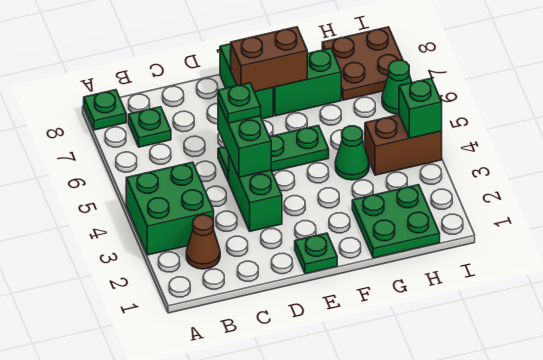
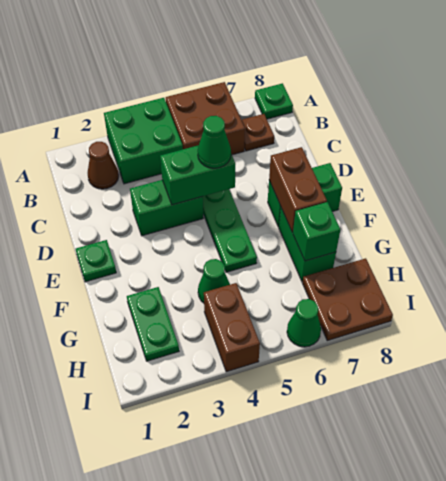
none -> brown brick A5:B6 level 1
green plate B7 level 1 -> brown plate B7 level 1
green plate D5 level 3 -> green cone D5 level 3
green plate G1:H2 level 1 -> green plate G2:H2 level 1
green brick I4 level 2 -> green brick G7 level 2

